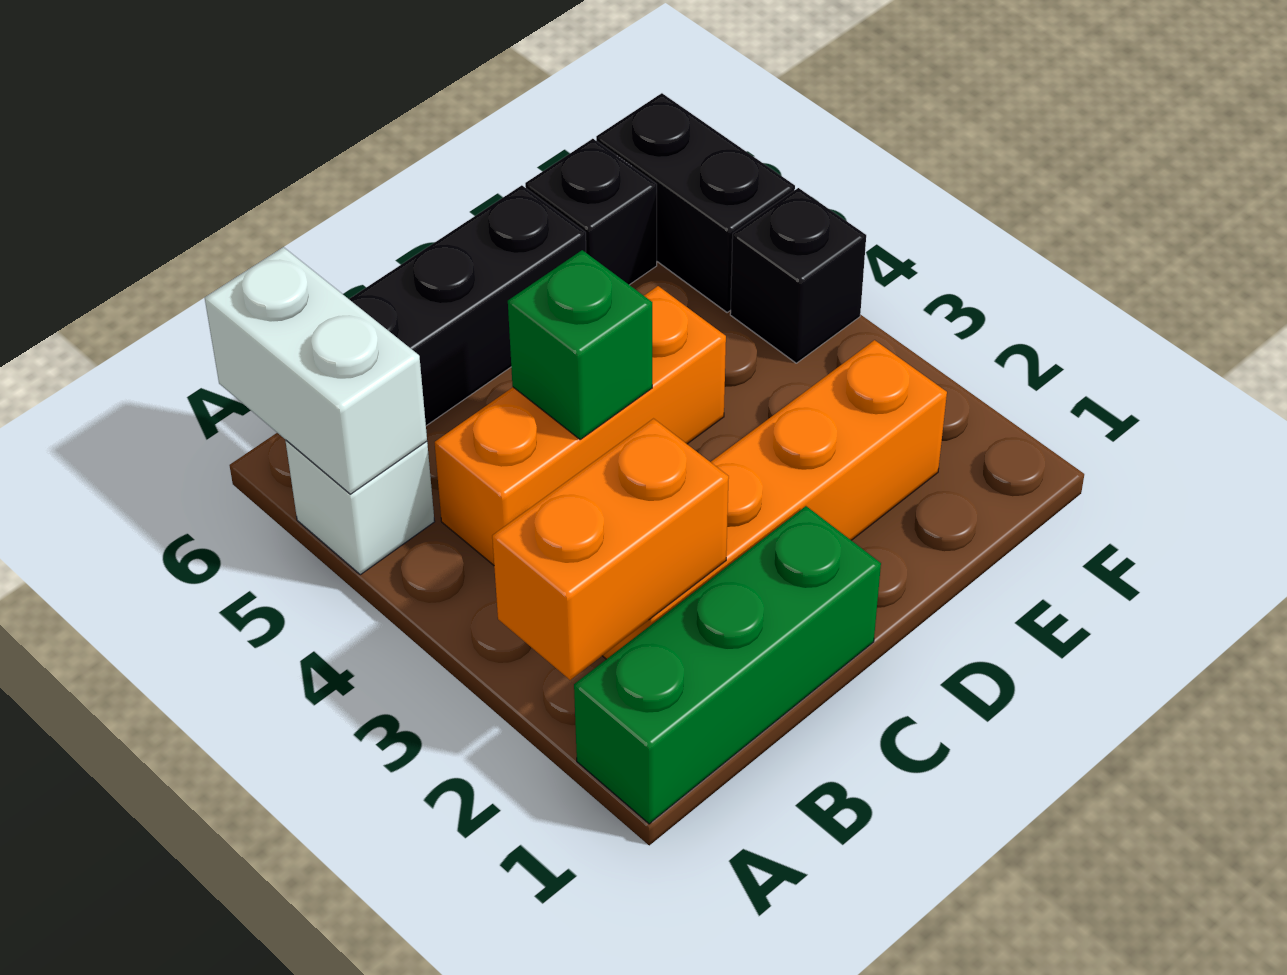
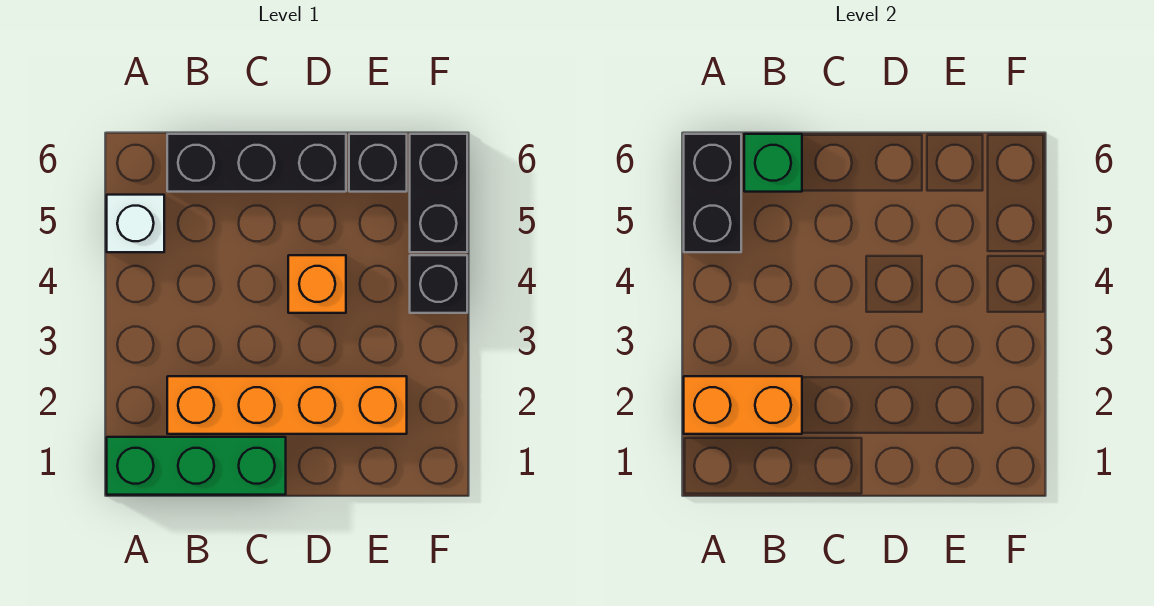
white brick A5:A6 level 2 -> black brick A5:A6 level 2
orange brick B4:D4 level 1 -> orange brick D4 level 1
green brick C4 level 2 -> green brick B6 level 2

